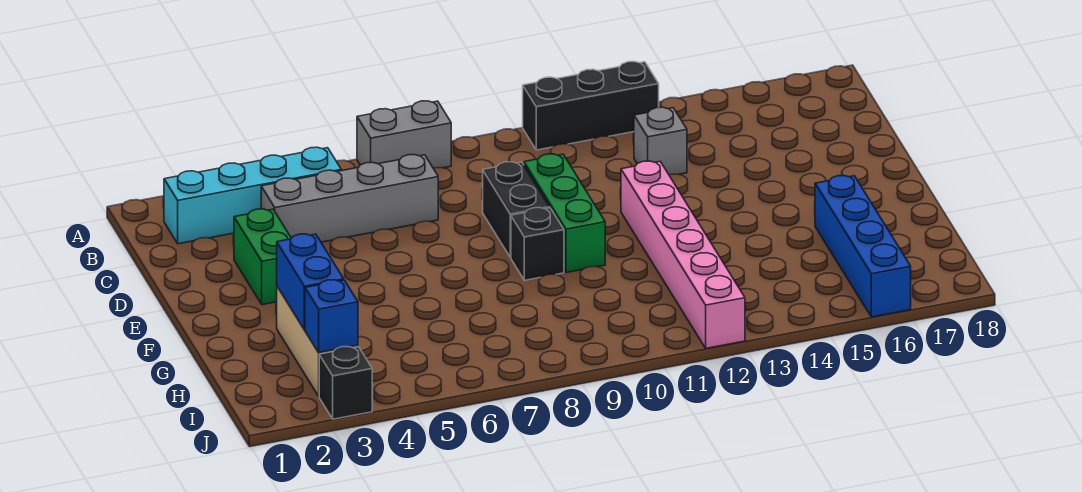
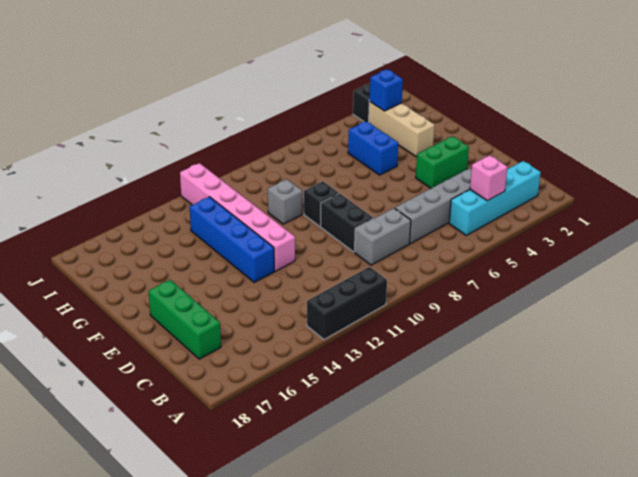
grey brick A7:A8 level 1 -> grey brick C8:C9 level 1
none -> pink brick B4 level 2
grey brick C13 level 1 -> grey brick G10 level 1
green brick D3:E3 level 1 -> green brick E3:E4 level 1
green brick D10:F10 level 1 -> green brick C17:E17 level 1
blue brick G3:H3 level 2 -> blue brick G5:H5 level 1
blue brick G16:J16 level 1 -> blue brick E13:H13 level 1

